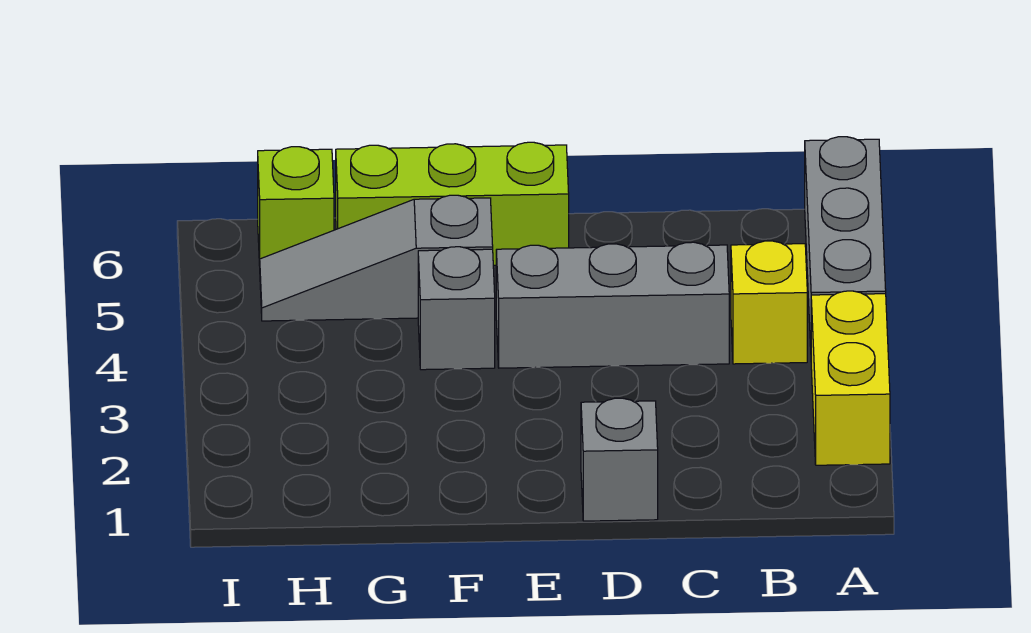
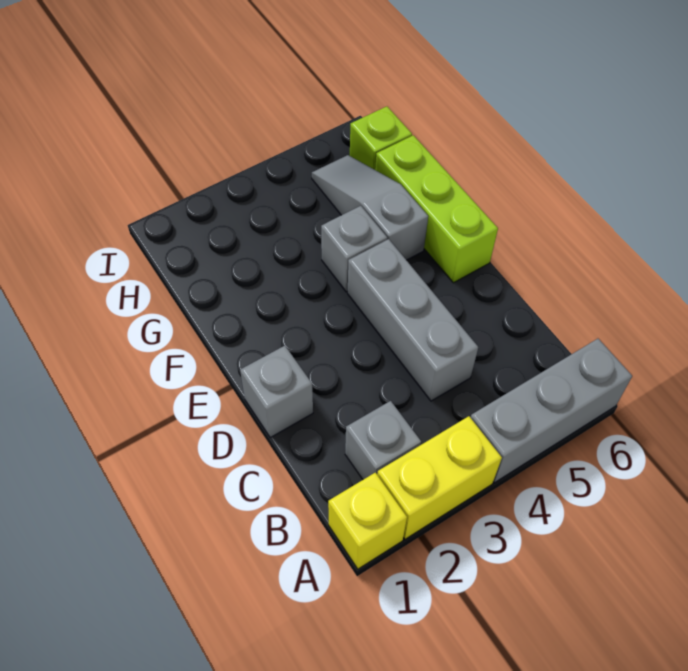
none -> grey brick B2 level 1
yellow brick B4 level 1 -> yellow brick A1 level 1

